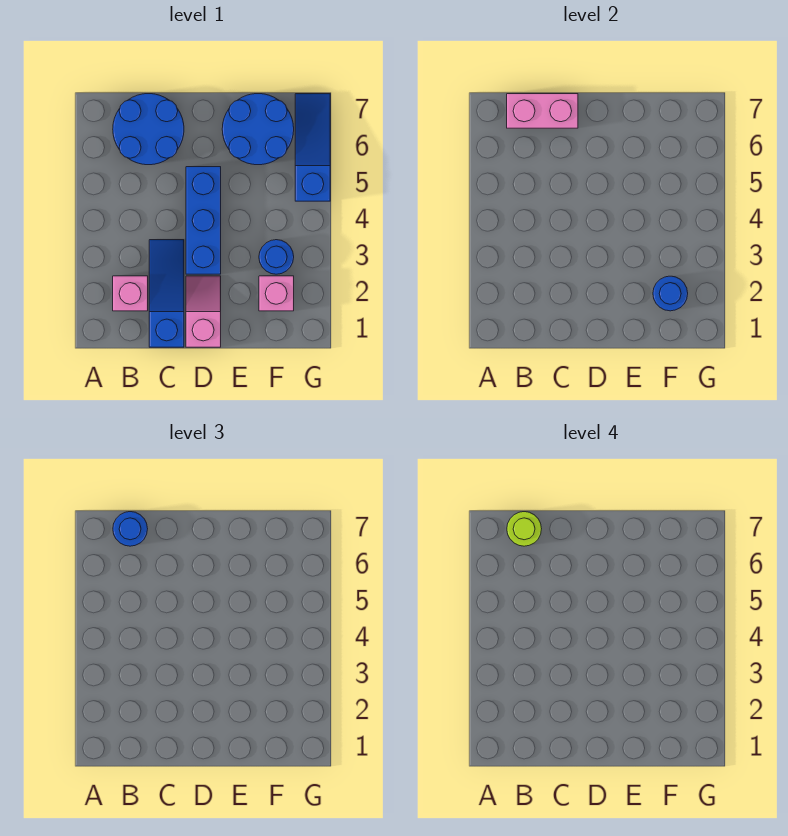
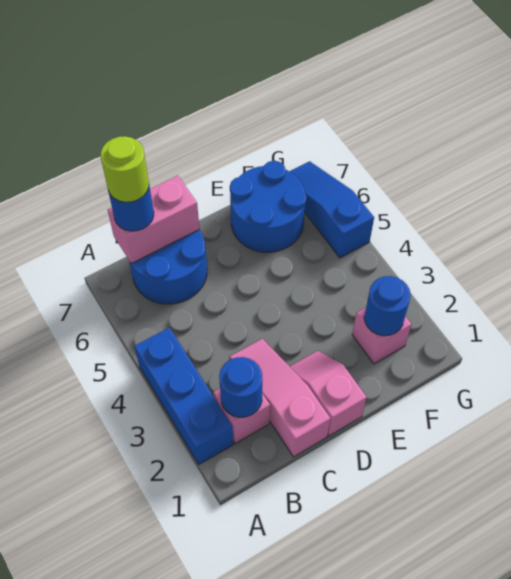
blue slope C1:C3 level 1 top 1 -> pink slope C1:C3 level 1 top 1
blue brick D3:D5 level 1 -> blue brick A2:A4 level 1
blue round brick F3 level 1 -> blue round brick B2 level 2

